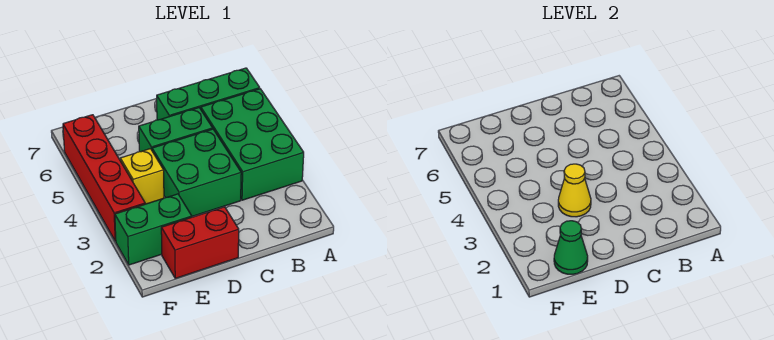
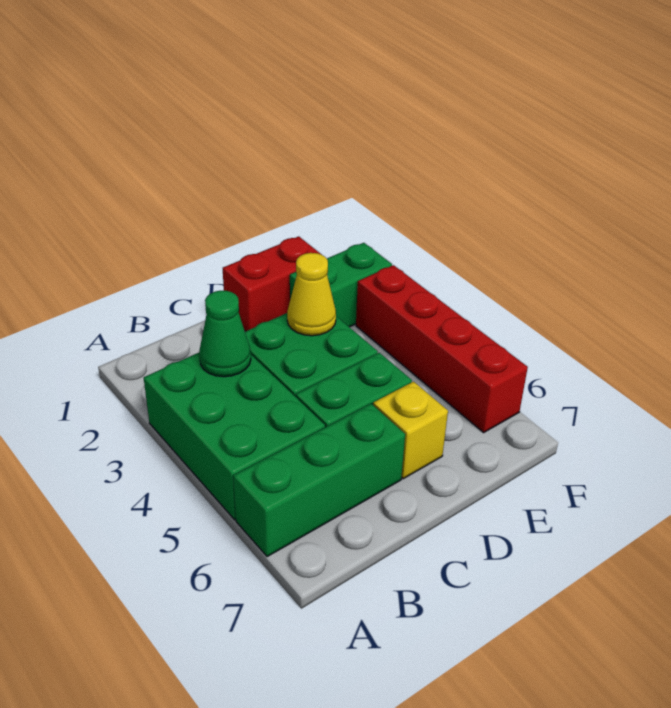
green cone E1 level 2 -> green cone B3 level 2
yellow brick E4 level 1 -> yellow brick D6 level 1

